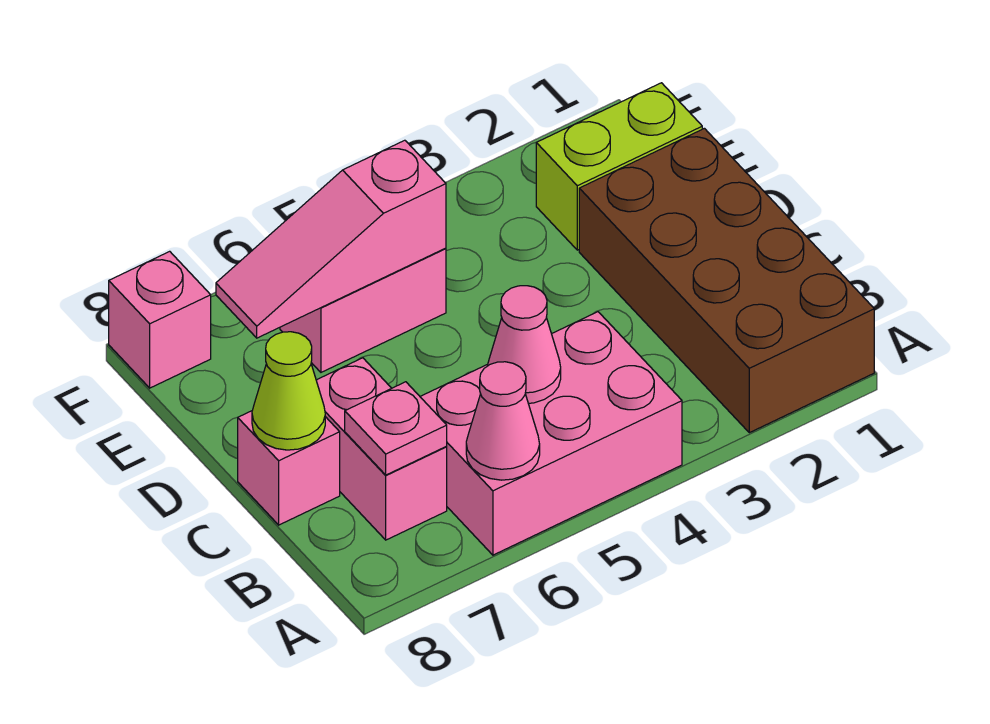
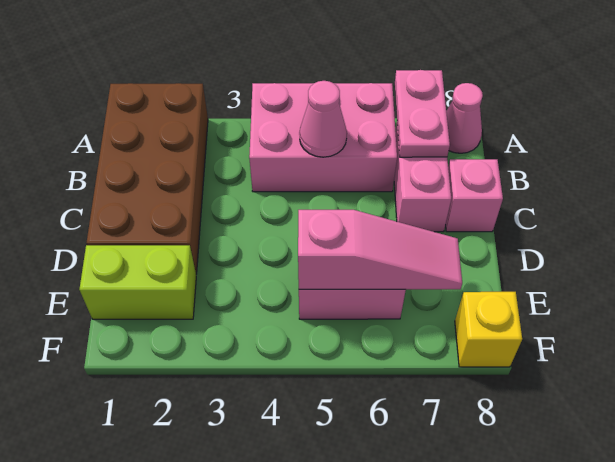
pink cone A6 level 2 -> pink cone A8 level 1
pink plate B7 level 2 -> pink plate A7:B7 level 2
lime cone C8 level 2 -> none
pink brick F8 level 1 -> yellow brick F8 level 1

